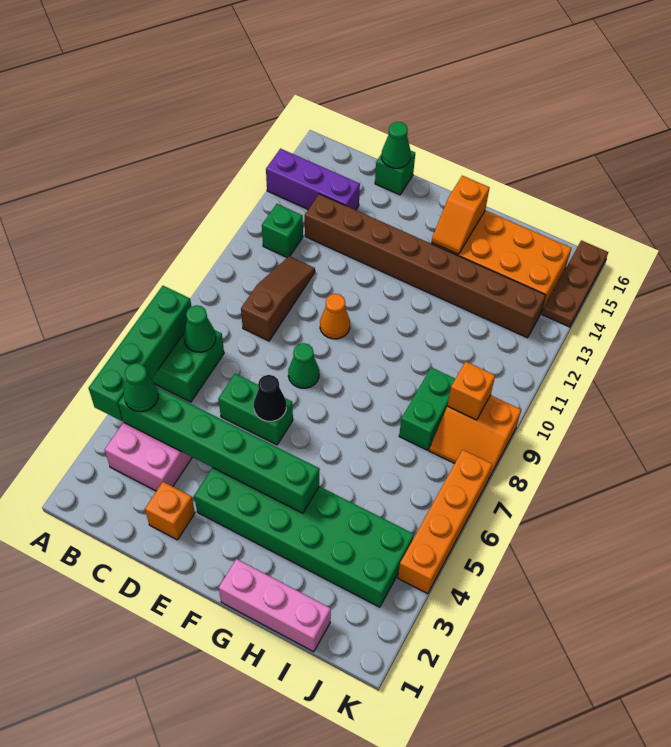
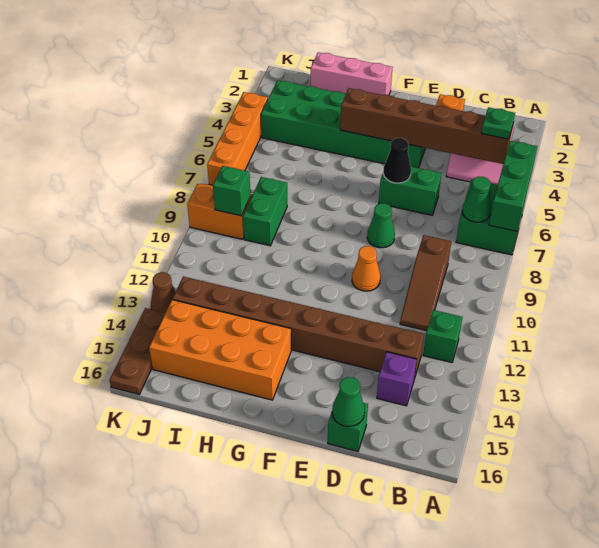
green brick A4:A7 level 2 -> green brick A5:A7 level 2
purple brick A14:C14 level 1 -> purple brick C14 level 1
green brick B4:G4 level 2 -> brown brick B4:G4 level 2
green cone B4 level 3 -> green plate B4 level 3
orange slope G14:G15 level 2 top 15 -> none
orange brick J9 level 2 -> green brick J9 level 2
none -> brown cone K13 level 1

